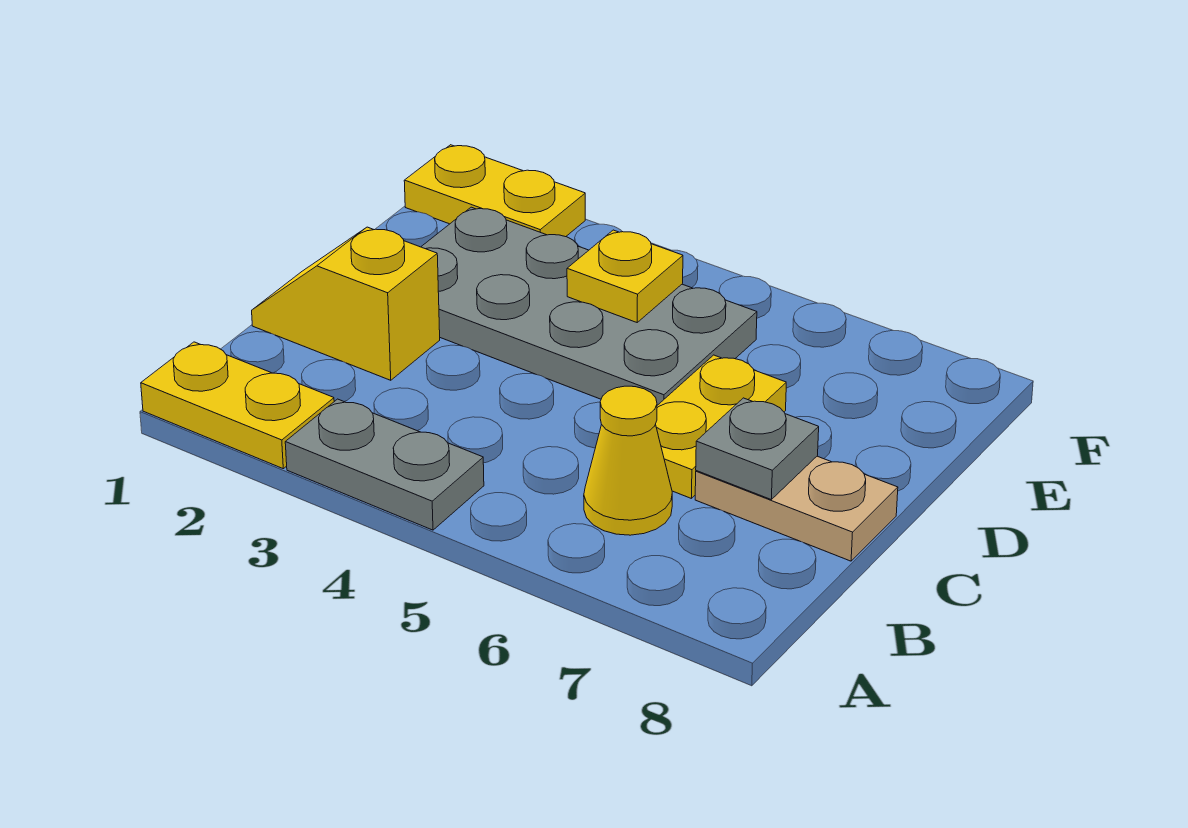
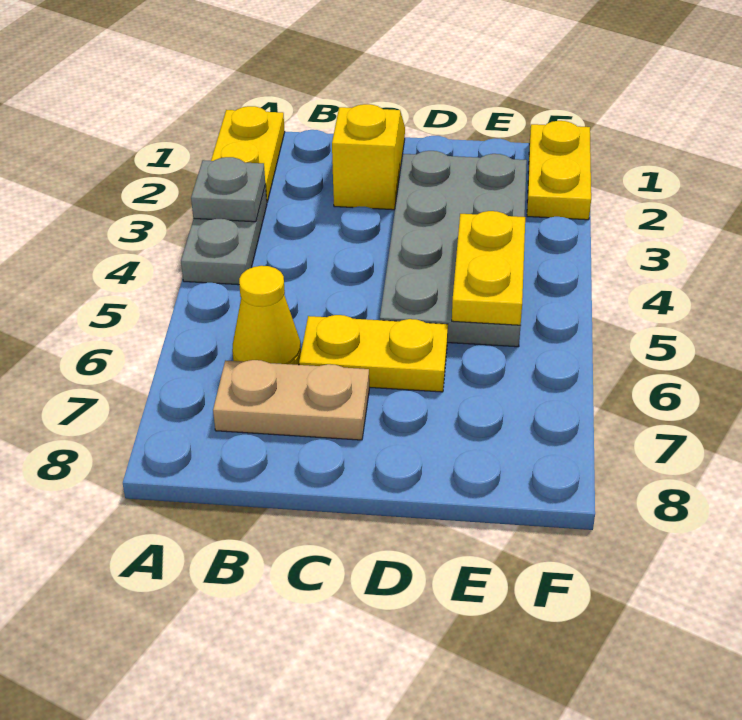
tan plate C7:C8 level 1 -> tan plate B7:C7 level 1
grey plate C7 level 2 -> grey plate A3 level 2
yellow plate E4 level 2 -> yellow plate E4:E5 level 2

